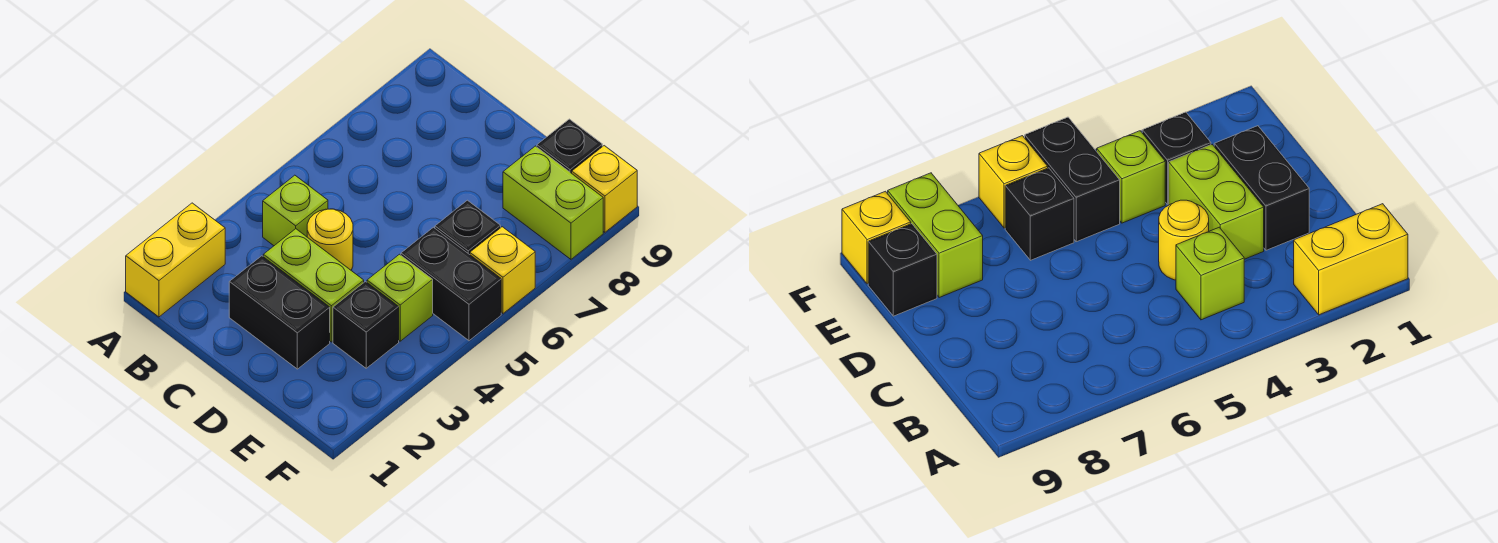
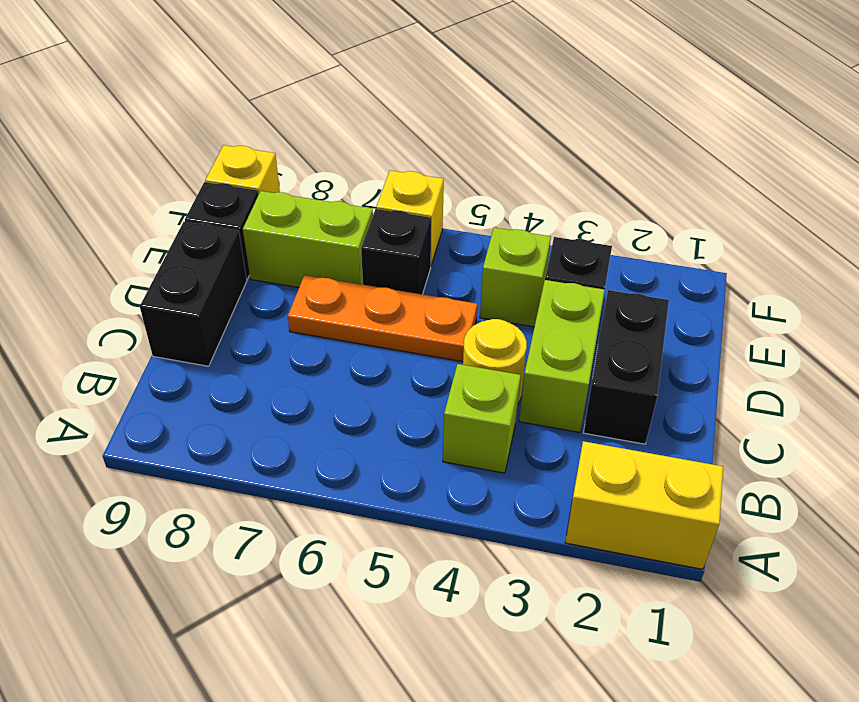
none -> orange plate D5:D7 level 1
black brick E5:F5 level 1 -> black brick C9:D9 level 1
lime brick E8:F8 level 1 -> lime brick E7:E8 level 1

